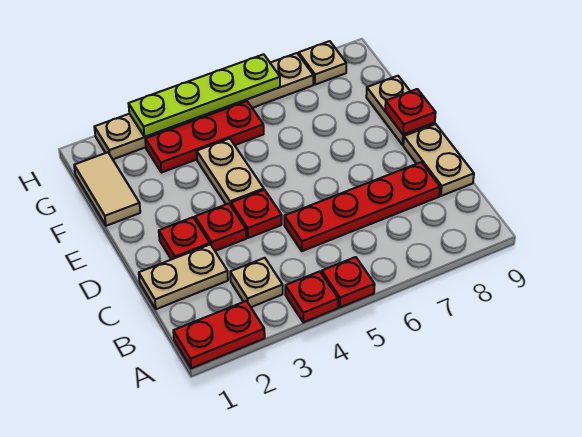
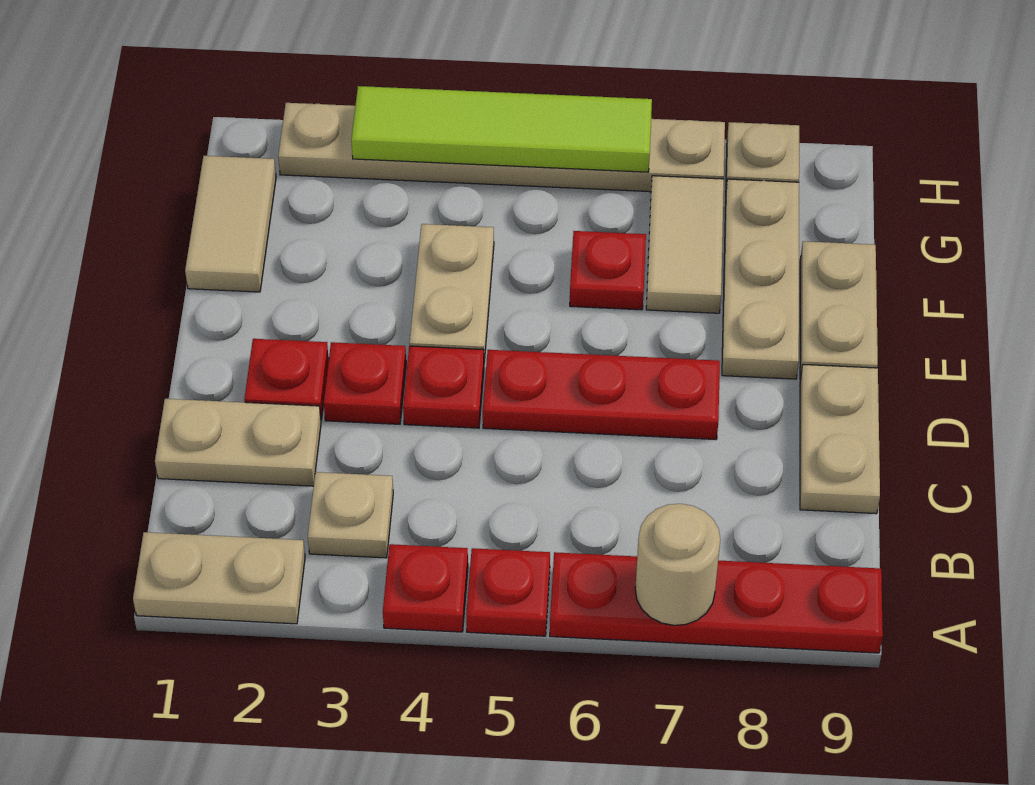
red plate A1:A2 level 1 -> tan plate A1:A2 level 1
none -> tan round brick A7 level 2
red plate C5:C8 level 1 -> red plate A6:A9 level 1
none -> tan plate E8:G8 level 1
red plate E9 level 2 -> red plate F6 level 1
none -> tan tile F7:G7 level 1
red plate G3:G5 level 1 -> red plate D5:D7 level 1
lime plate H3:H6 level 2 -> lime tile H3:H6 level 2

